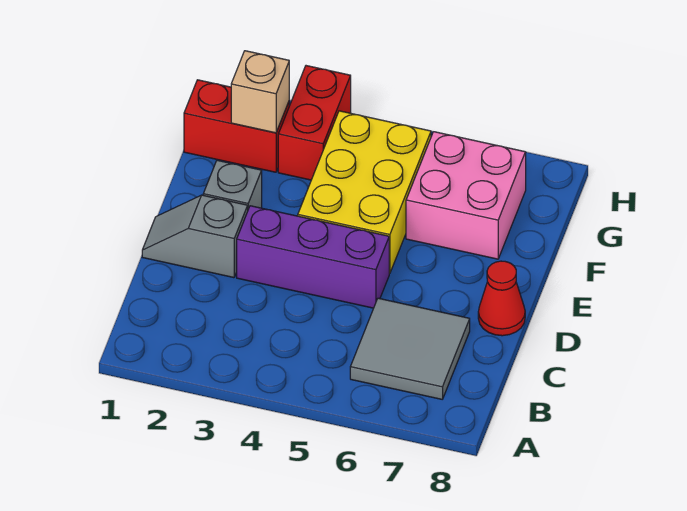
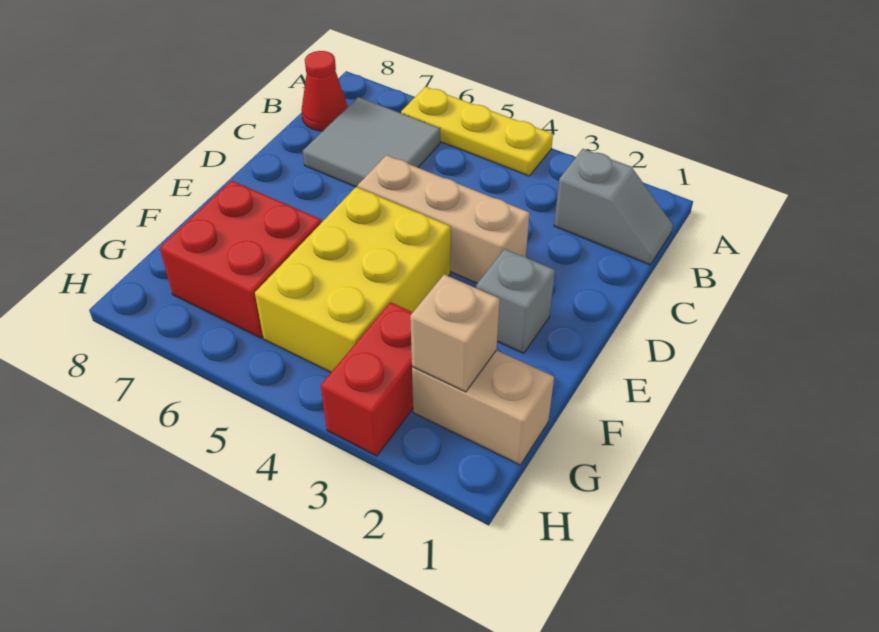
none -> yellow plate A4:A6 level 1
grey slope D1:D2 level 1 top 2 -> grey slope B1:B2 level 1 top 2
purple brick D3:D5 level 1 -> tan brick D3:D5 level 1
red cone D8 level 1 -> red cone B8 level 1
pink brick F6:G7 level 1 -> red brick F6:G7 level 1
red brick G1:G2 level 1 -> tan brick G1:G2 level 1

